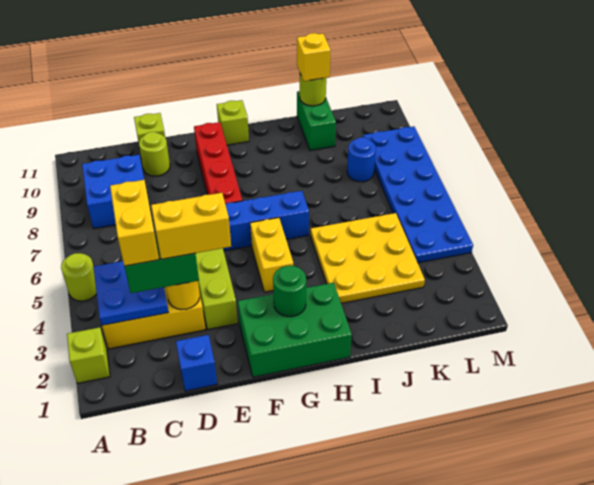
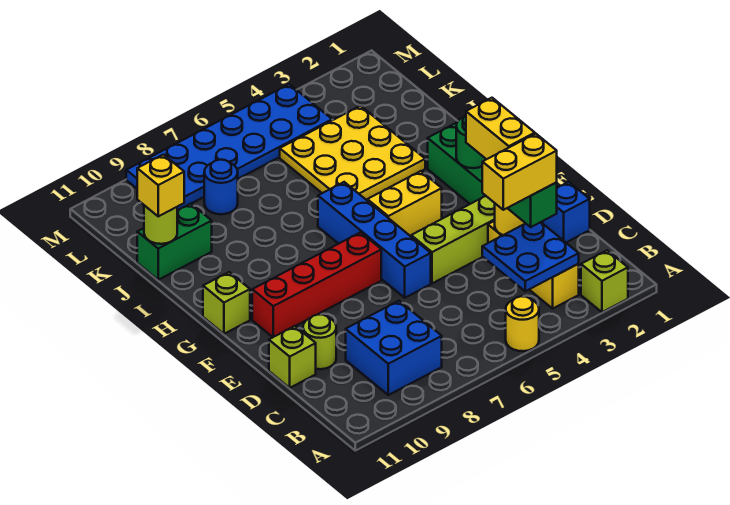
lime round brick A5 level 1 -> yellow round brick A5 level 1

